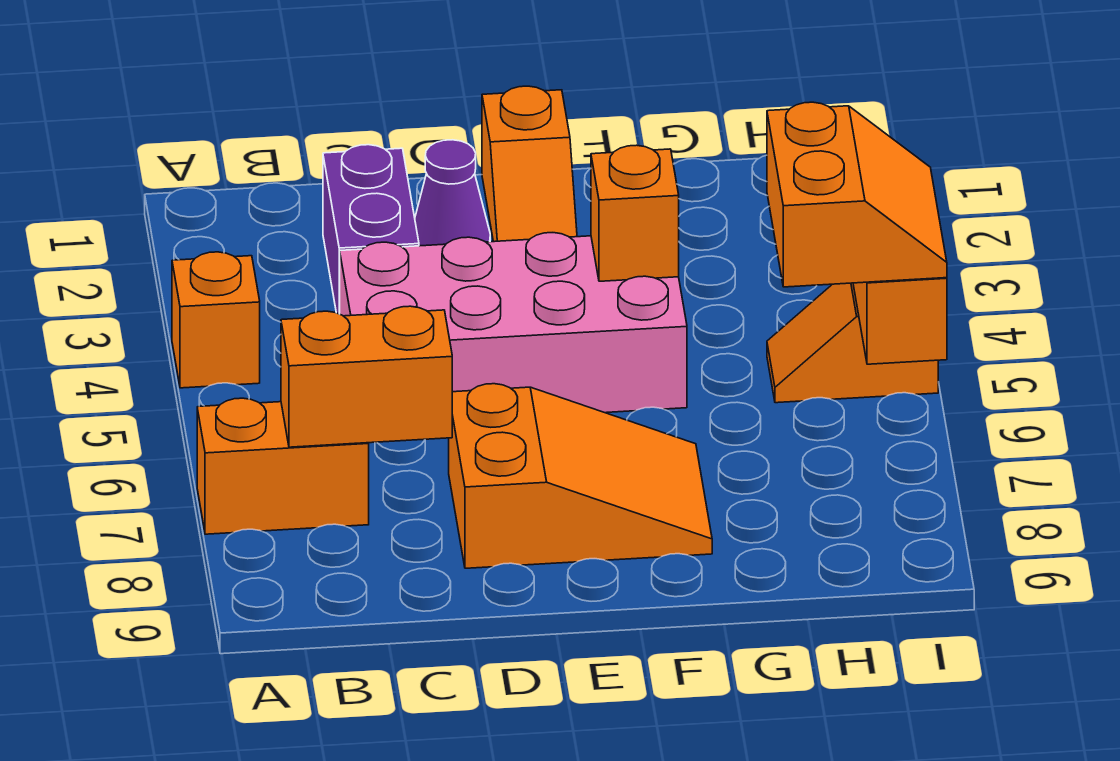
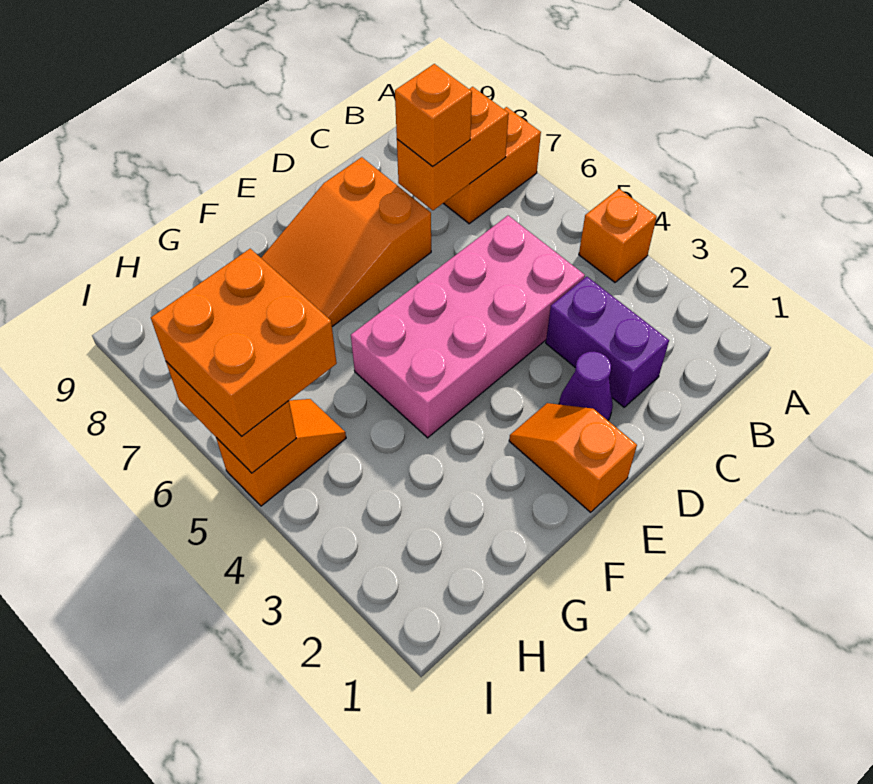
orange brick F4 level 2 -> orange brick C7 level 3
orange slope H5:I6 level 3 top H -> orange brick H5:I6 level 3

